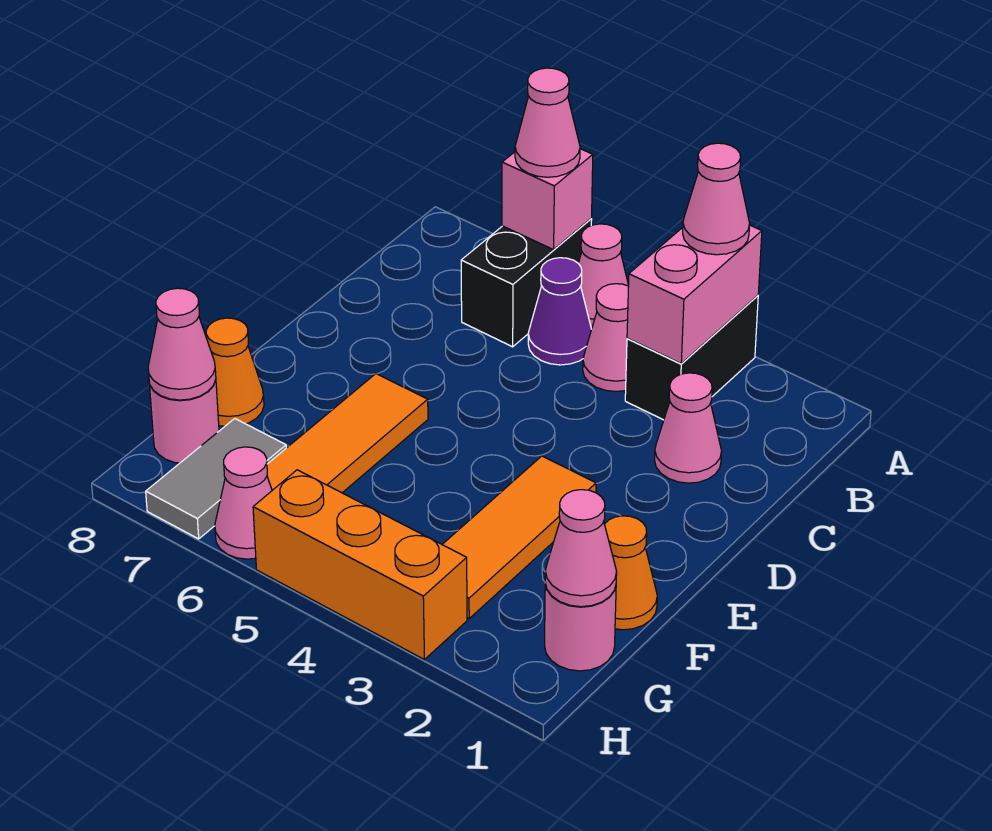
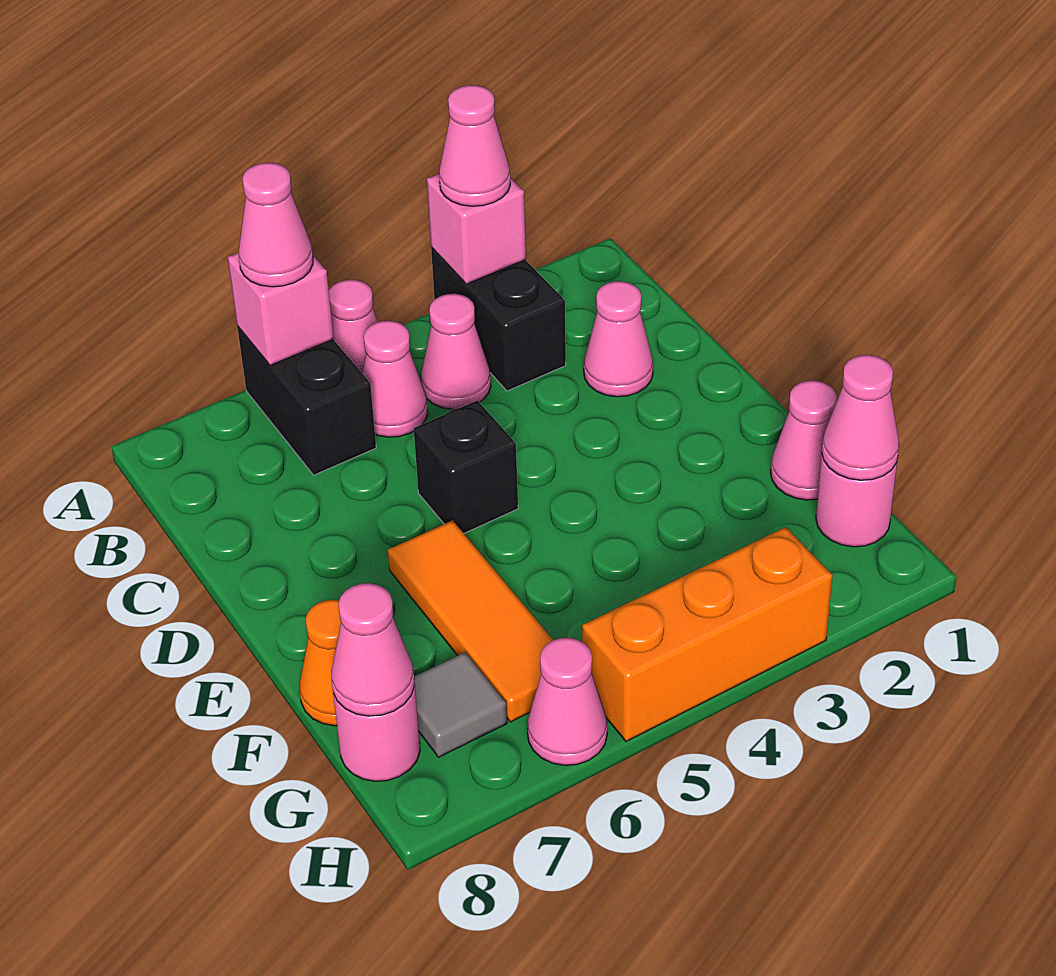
pink brick A3:B3 level 2 -> pink brick A3 level 2
purple cone B5 level 1 -> pink cone B5 level 1
none -> black brick D5 level 1
orange tile E3:G3 level 1 -> none
orange cone F1 level 1 -> pink cone F1 level 1
grey tile G7:H7 level 1 -> grey tile G7 level 1

